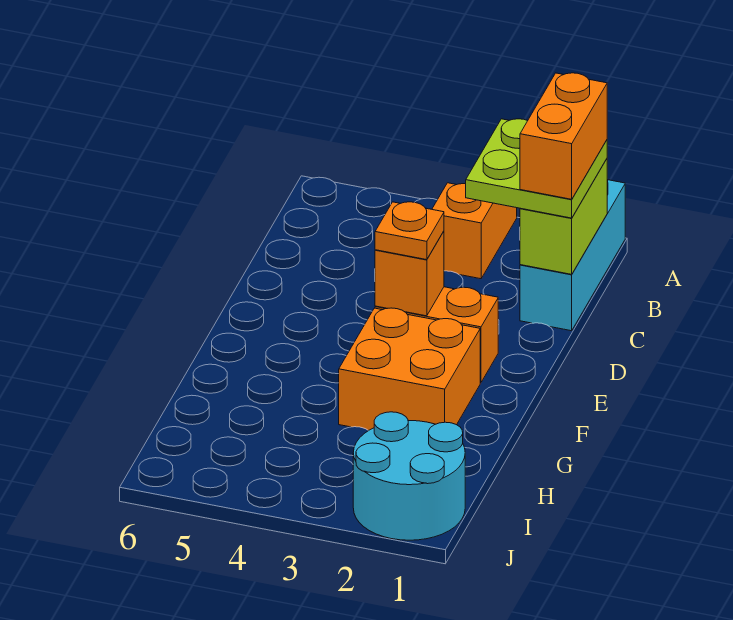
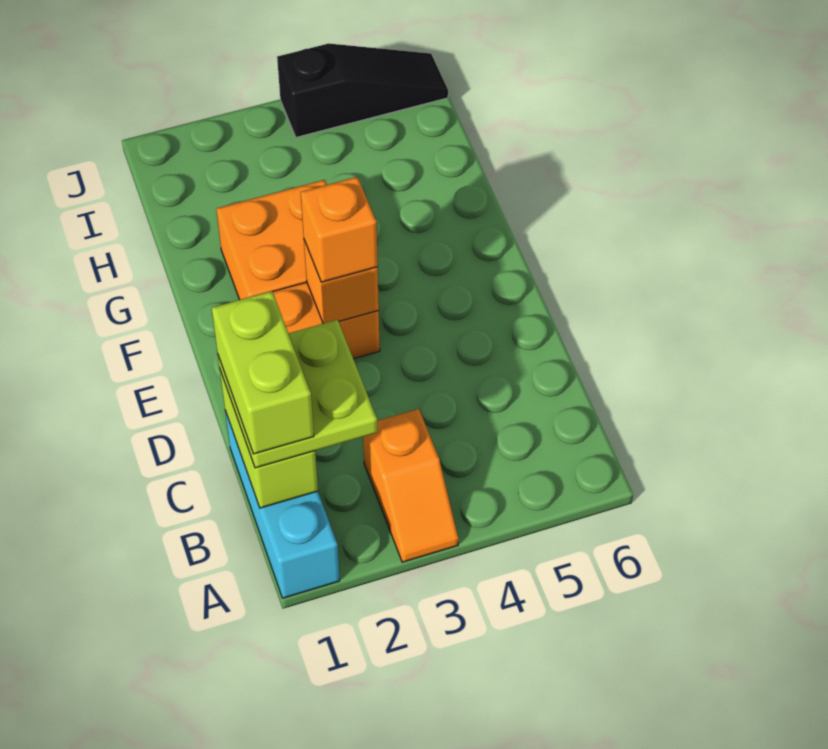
orange brick B1:C1 level 4 -> lime brick B1:C1 level 4
orange plate E3 level 3 -> orange brick E3 level 3
cyan round brick I1:J2 level 1 -> none
none -> black slope J4:J6 level 1 top 4

